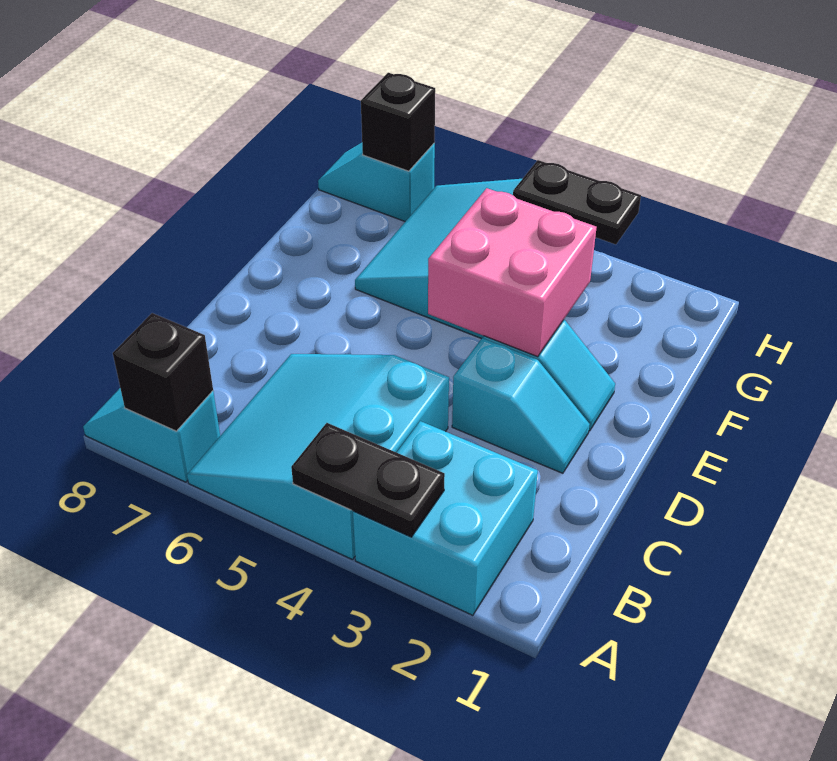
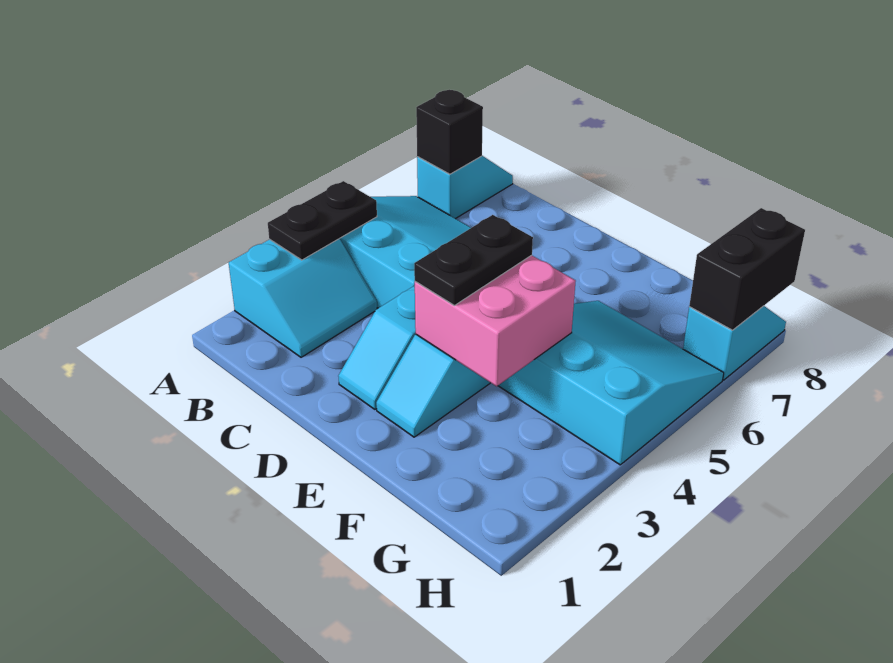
cyan brick A2:B3 level 1 -> cyan slope A2:B3 level 1 top A
black plate H3:H4 level 2 -> black plate E3:E4 level 3
black brick H7 level 2 -> black brick H7:H8 level 2

